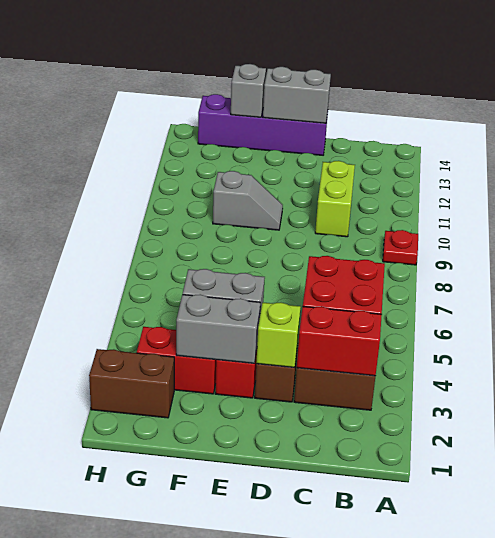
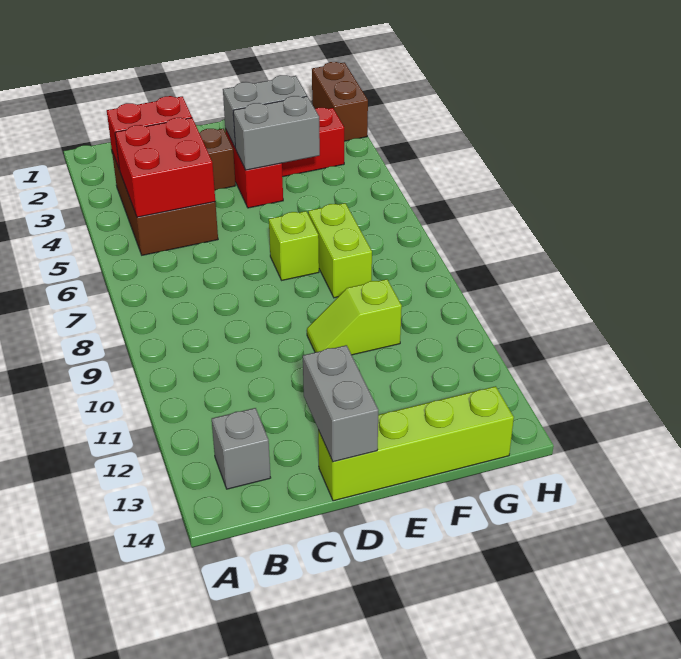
red plate A9 level 1 -> none
lime brick C10:C11 level 1 -> lime brick F7:F8 level 1
lime brick D3 level 2 -> lime brick E7 level 1
purple brick D14:G14 level 1 -> lime brick D14:G14 level 1
grey brick D14:E14 level 2 -> grey brick D13:D14 level 2
grey slope E10:F10 level 1 top F -> lime slope E10:F10 level 1 top F
grey brick F14 level 2 -> grey brick B13 level 1
brown brick G2:H2 level 1 -> brown brick H1:H2 level 1

